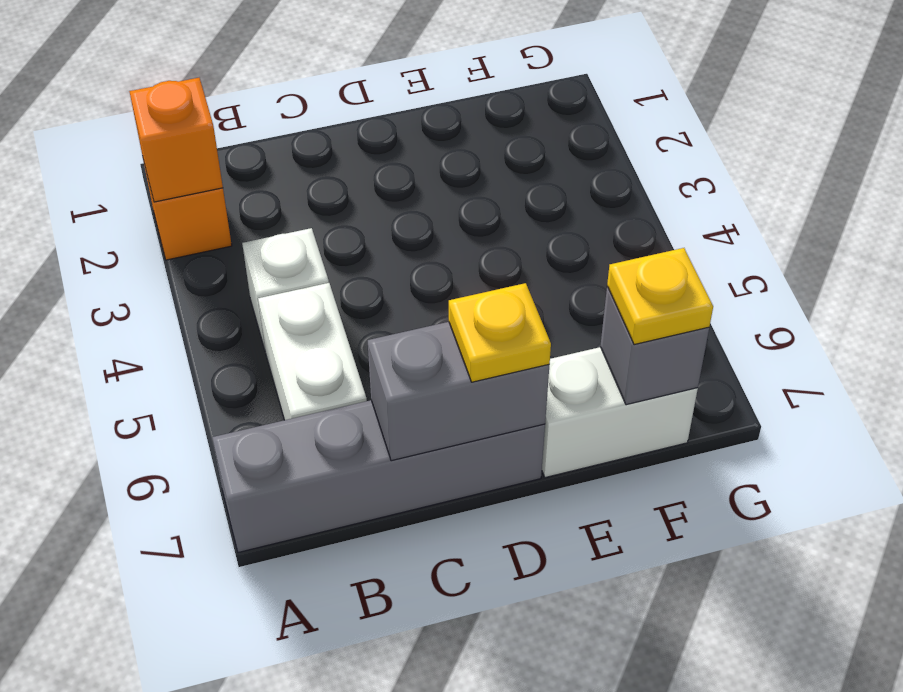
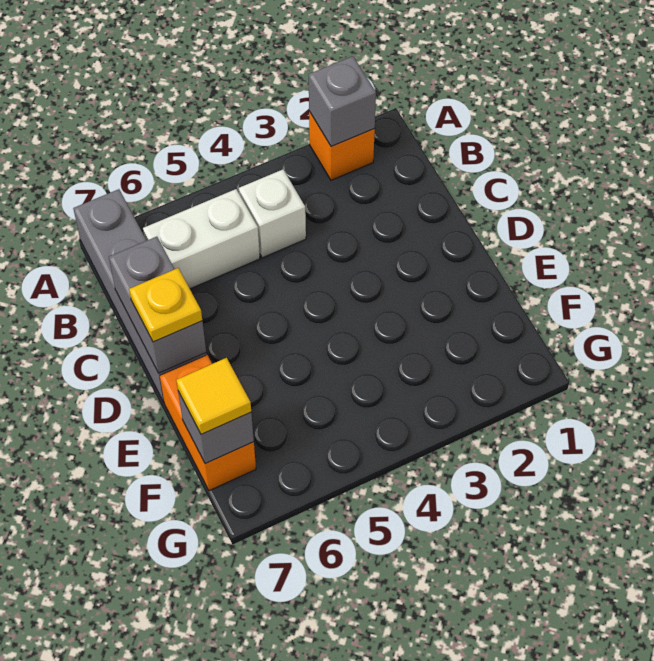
orange brick A2 level 2 -> grey brick A2 level 2
white brick E7:F7 level 1 -> orange brick E7:F7 level 1
yellow plate F7 level 3 -> yellow tile F7 level 3

